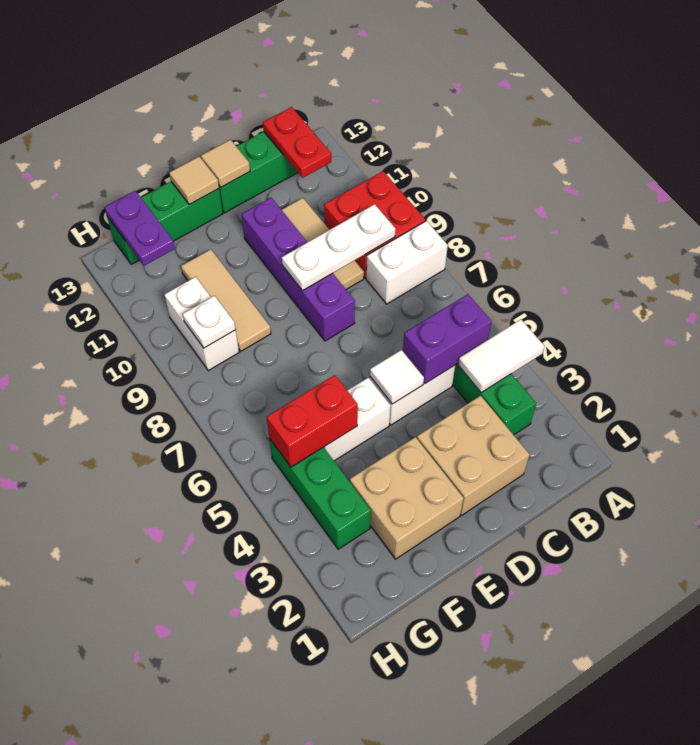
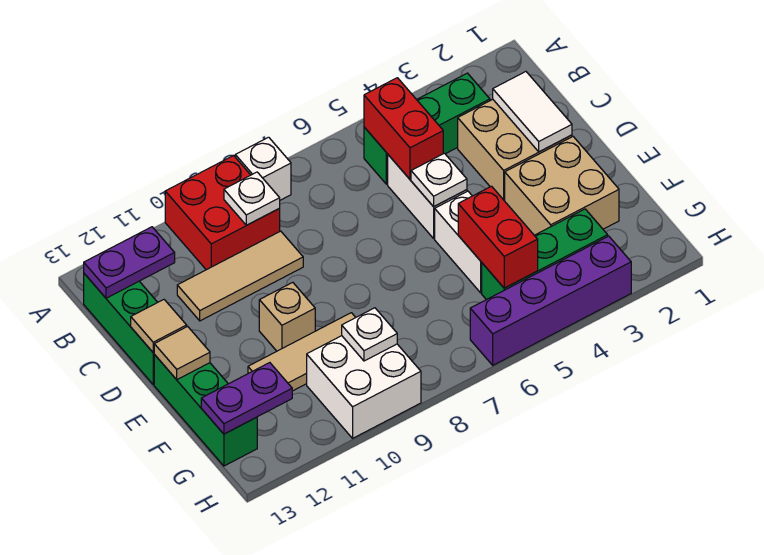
white tile A4:B4 level 2 -> white tile C2:D2 level 2
white brick A8:B8 level 1 -> white brick A8 level 1
purple brick B5:C5 level 2 -> red brick B5:C5 level 2
white plate B9:D9 level 2 -> white plate B9 level 2
red plate B12:B13 level 2 -> purple plate B12:B13 level 2
white tile D5 level 2 -> white plate D5 level 2
purple brick D8:D11 level 1 -> purple brick H3:H6 level 1
none -> tan brick E10 level 1
white brick G9:G10 level 1 -> white brick G9:H10 level 1

